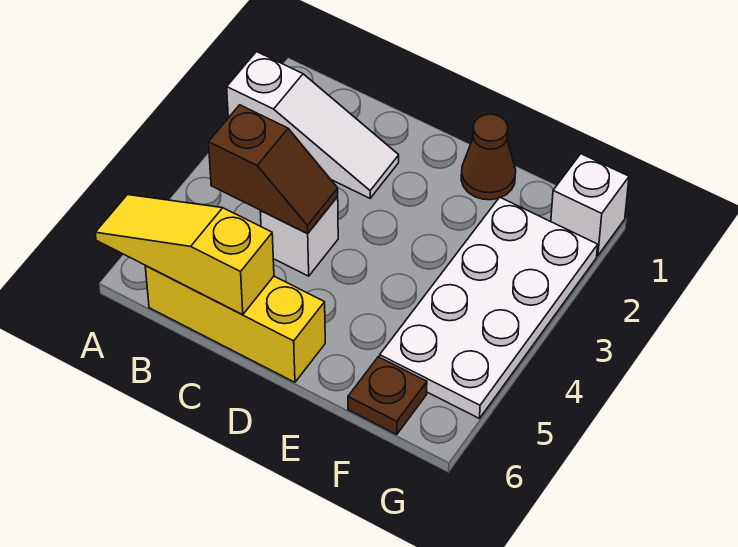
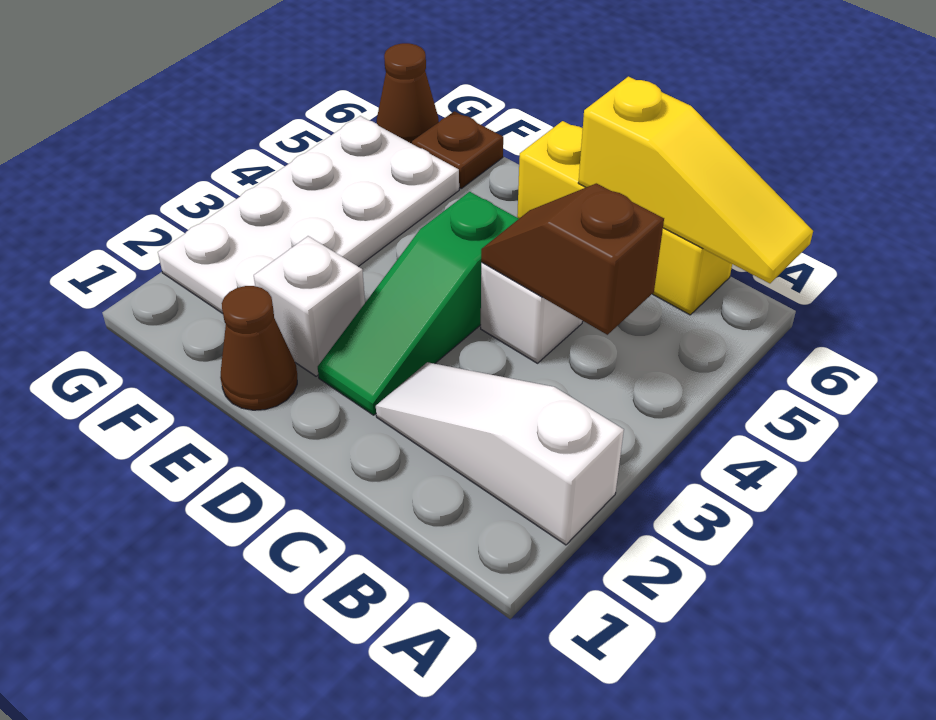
none -> green slope D2:D4 level 1 top 4
white brick G1 level 1 -> white brick E2 level 1
none -> brown cone G6 level 1

